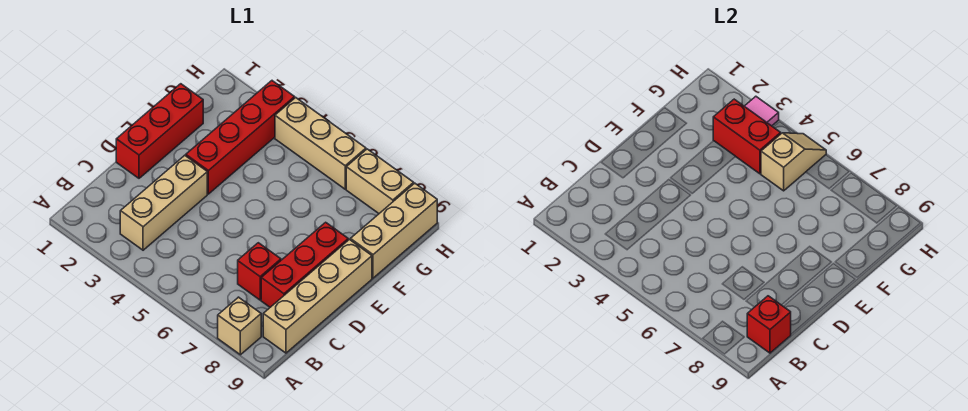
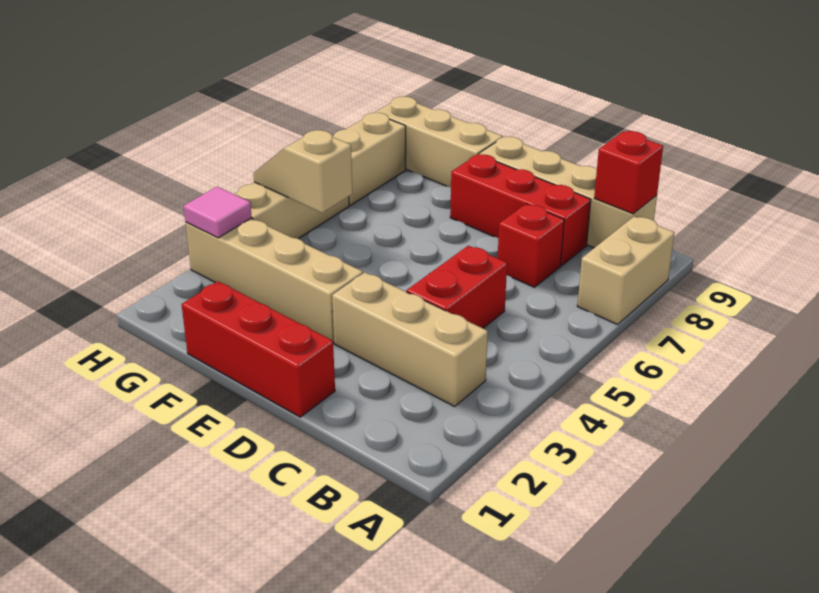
tan brick A8 level 1 -> tan brick A7:A8 level 1
red brick E3:H3 level 1 -> tan brick E3:H3 level 1
red brick G3:G4 level 2 -> red brick C4:C5 level 1

